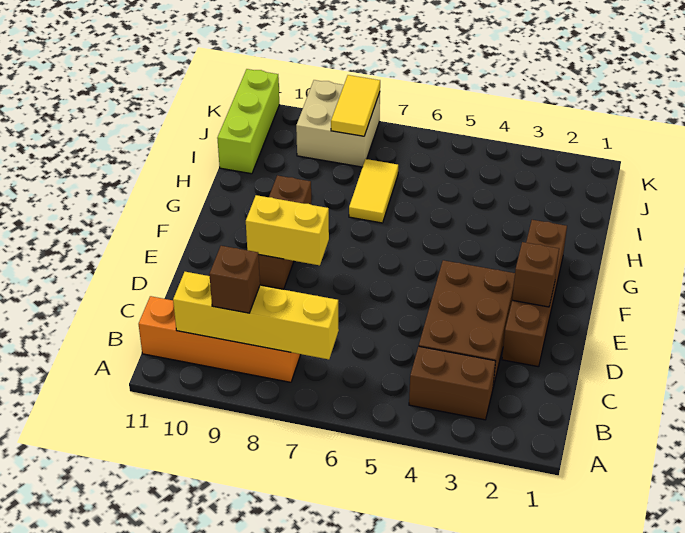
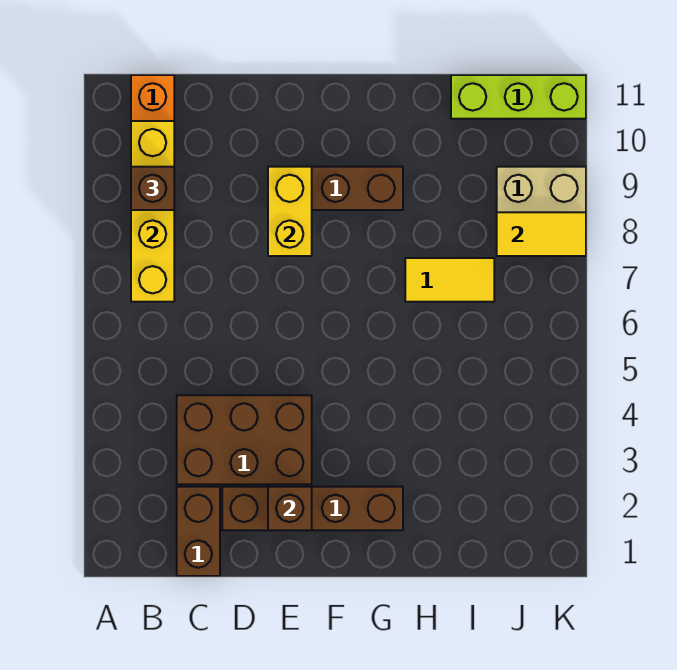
brown brick B3:B4 level 1 -> brown brick C1:C2 level 1

